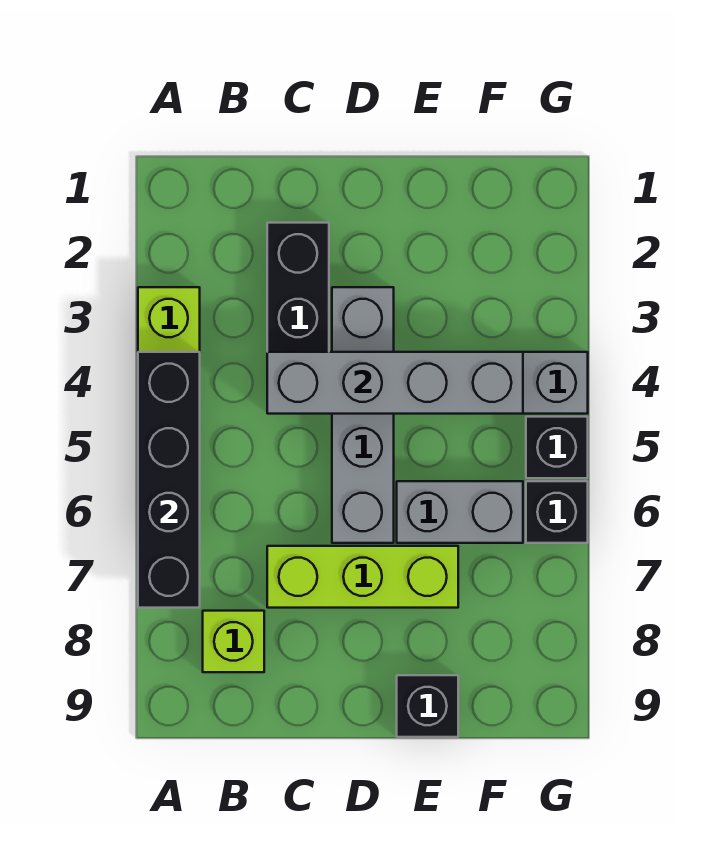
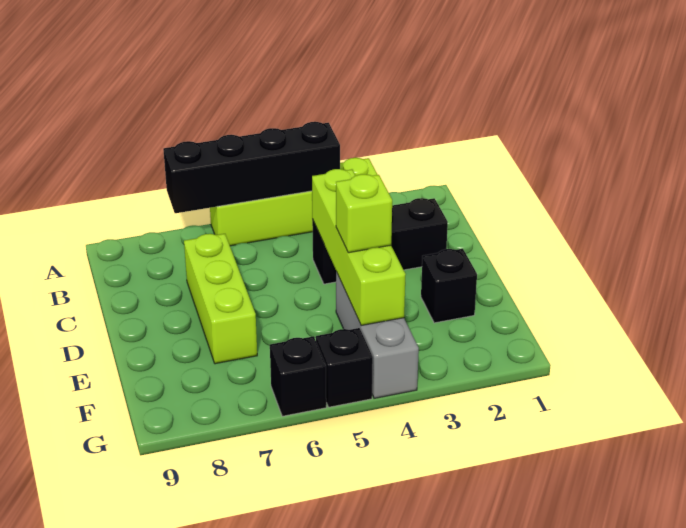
lime brick B8 level 1 -> lime brick E4 level 3
grey brick C4:F4 level 2 -> lime brick C4:F4 level 2
grey brick D3:D6 level 1 -> none
grey brick E6:F6 level 1 -> none
black brick E9 level 1 -> black brick E2 level 1

